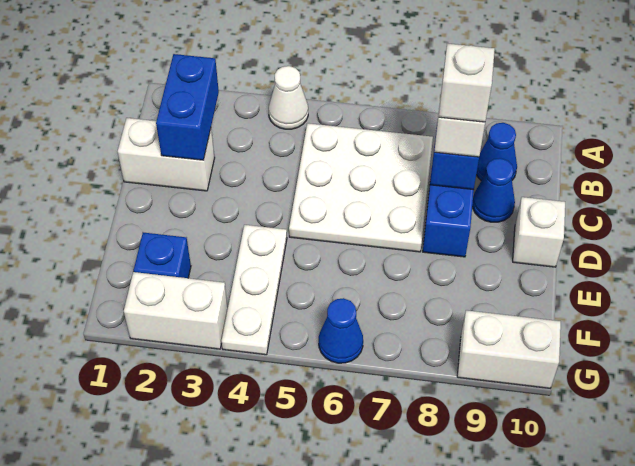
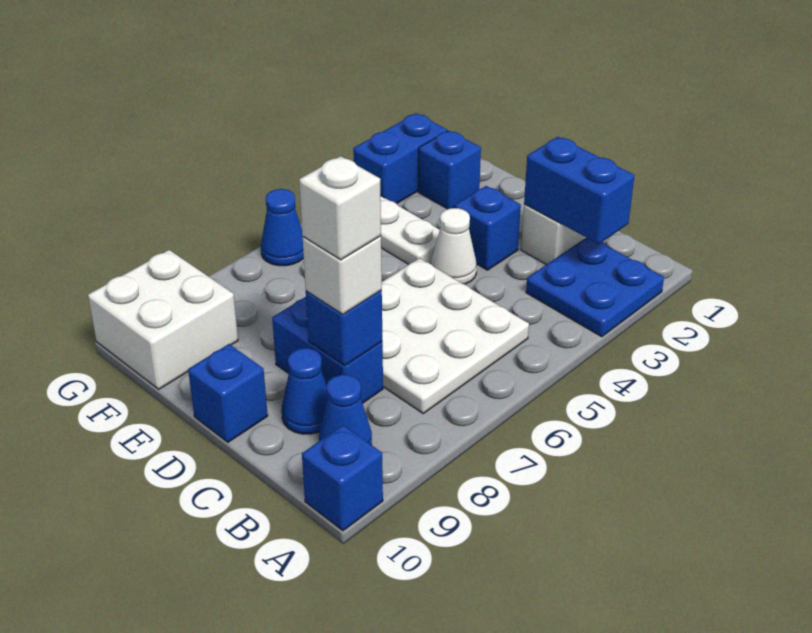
none -> blue plate A2:B3 level 1
white cone A4 level 1 -> white cone D4 level 1
none -> blue brick A10 level 1
none -> blue brick D3 level 1
white brick D10 level 1 -> blue brick D10 level 1
white brick G2:G3 level 1 -> blue brick G2:G3 level 1
white brick G9:G10 level 1 -> white brick F9:G10 level 1

